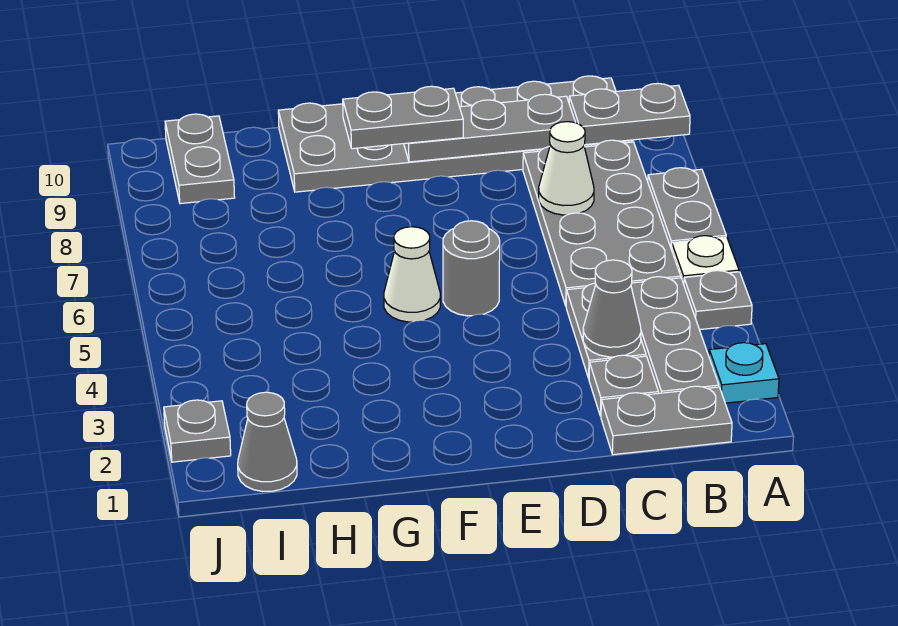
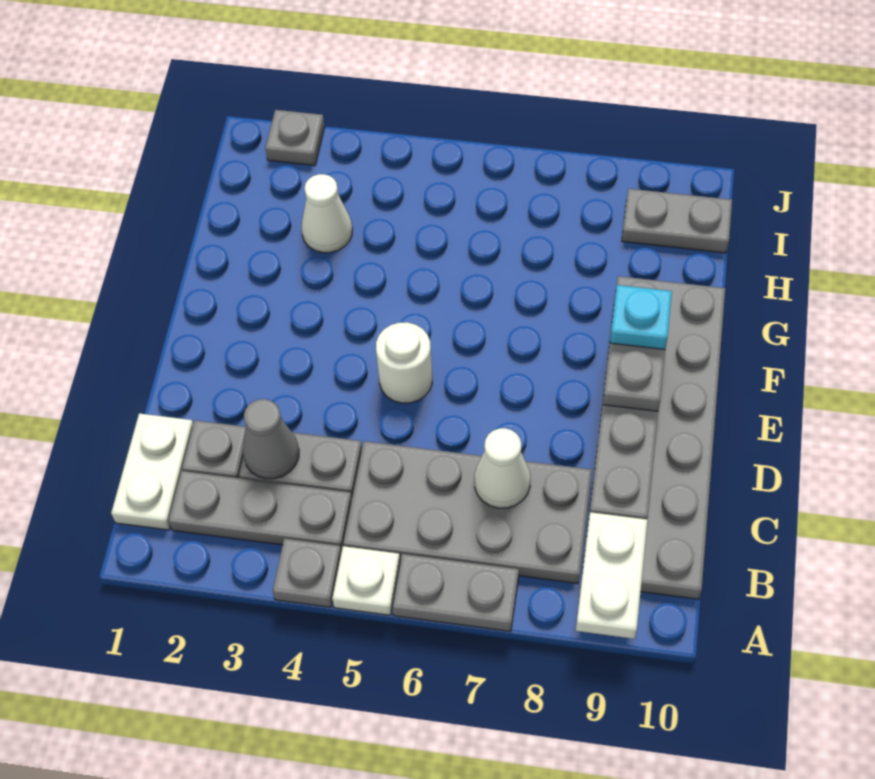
cyan plate A2 level 1 -> cyan plate F9 level 4
grey plate A9:B9 level 2 -> white plate A9:B9 level 2
grey plate B1:C1 level 1 -> white plate B1:C1 level 1
grey round brick E5 level 1 -> white round brick E5 level 1
white cone F5 level 1 -> white cone H3 level 1
grey cone I1 level 1 -> none

